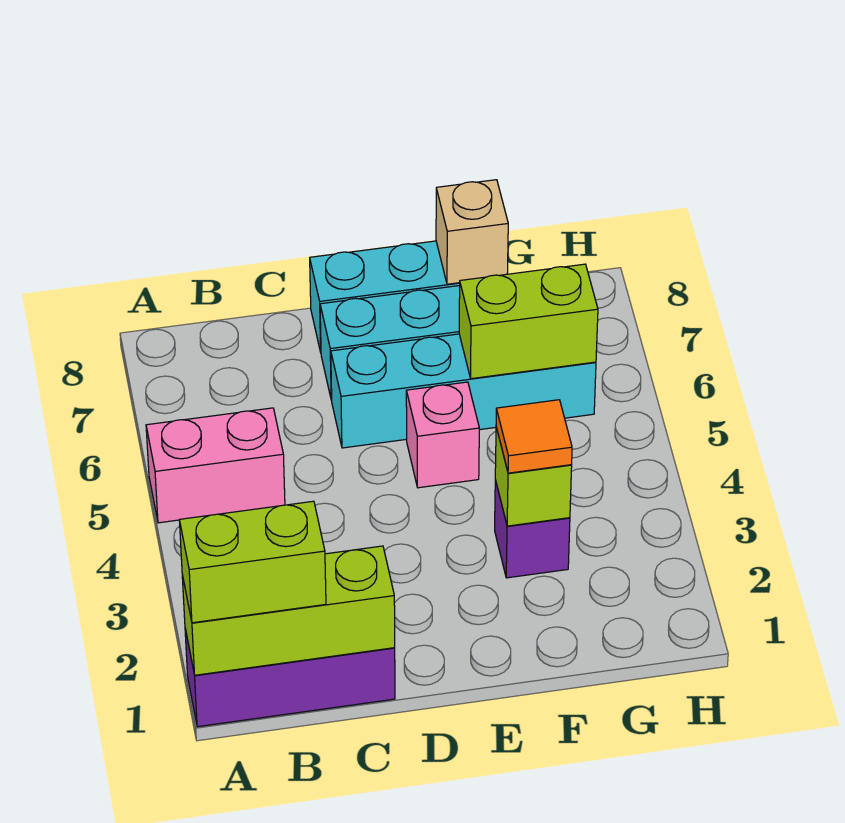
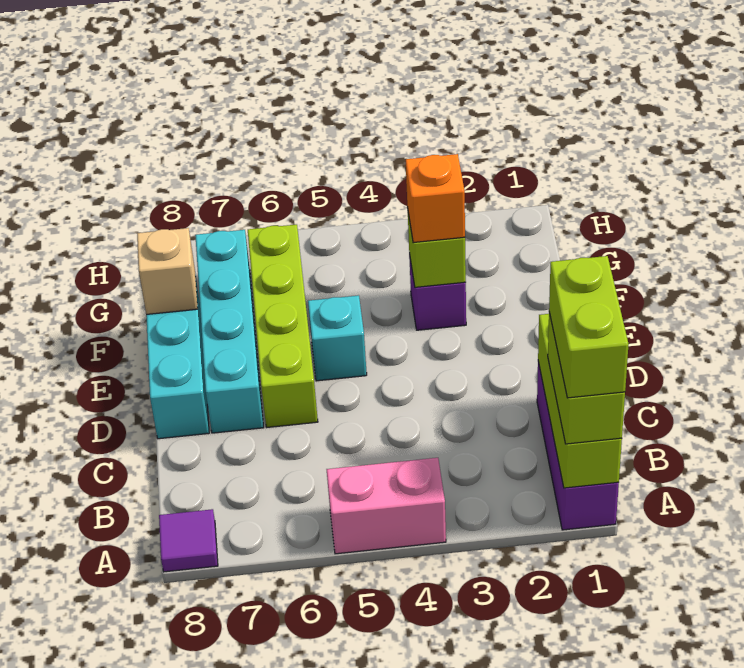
pink brick A5:B5 level 1 -> pink brick A4:A5 level 1
none -> purple tile A8 level 1
cyan brick D6:G6 level 1 -> lime brick D6:G6 level 1
pink brick E5 level 1 -> cyan brick E5 level 1
orange tile F3 level 3 -> orange brick F3 level 3
lime brick F6:G6 level 2 -> lime brick A1:B1 level 4

